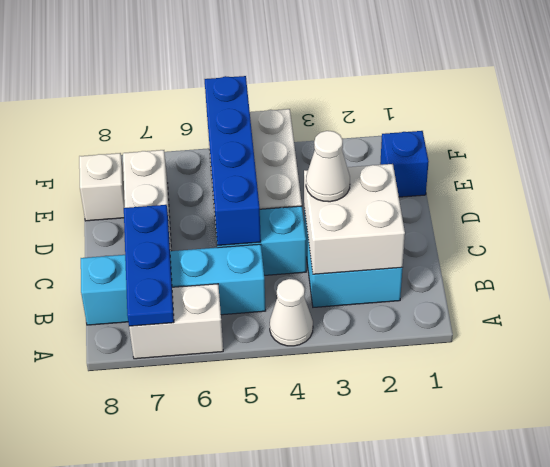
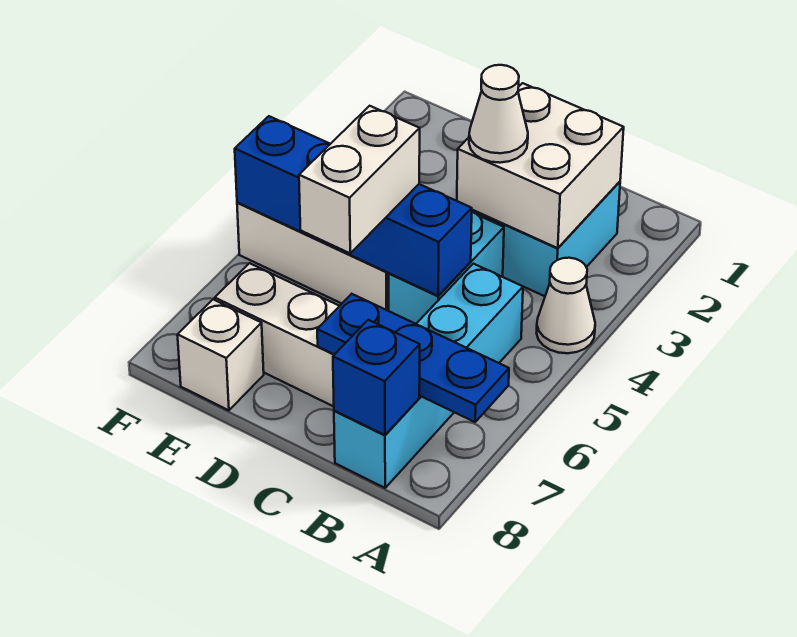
white brick A6:A7 level 1 -> white brick D5:D6 level 3
blue brick E1 level 1 -> blue brick B8 level 2

